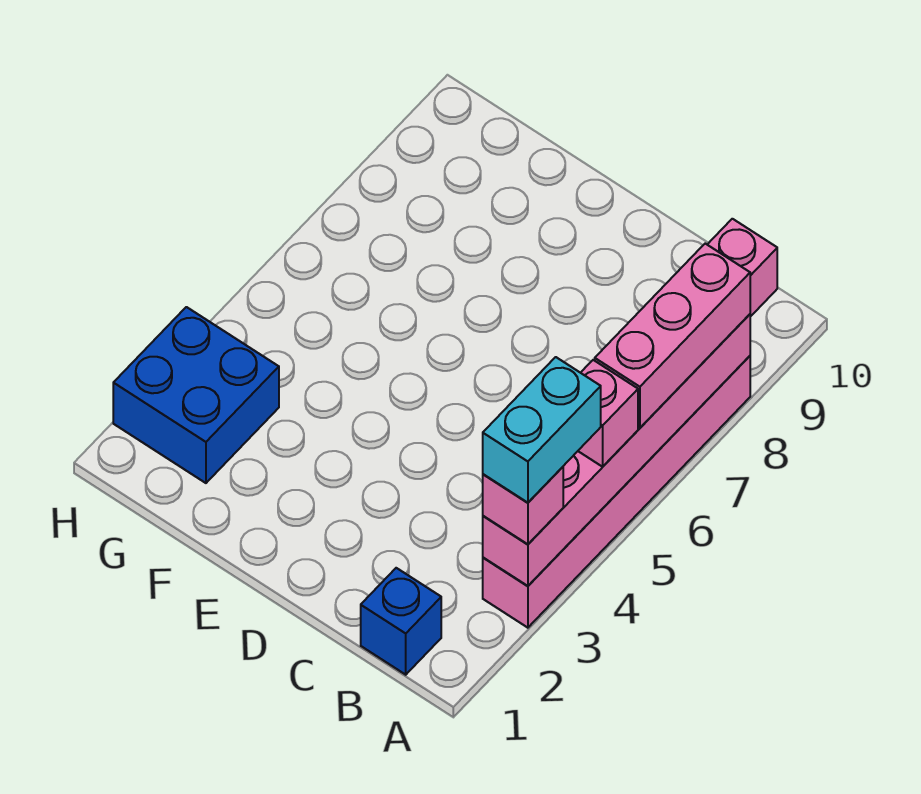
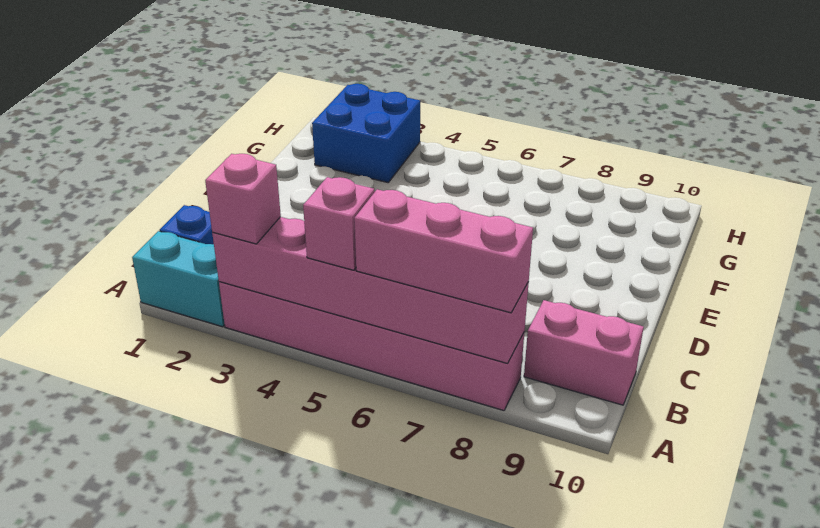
cyan brick A3:A4 level 4 -> cyan brick A1:A2 level 1

